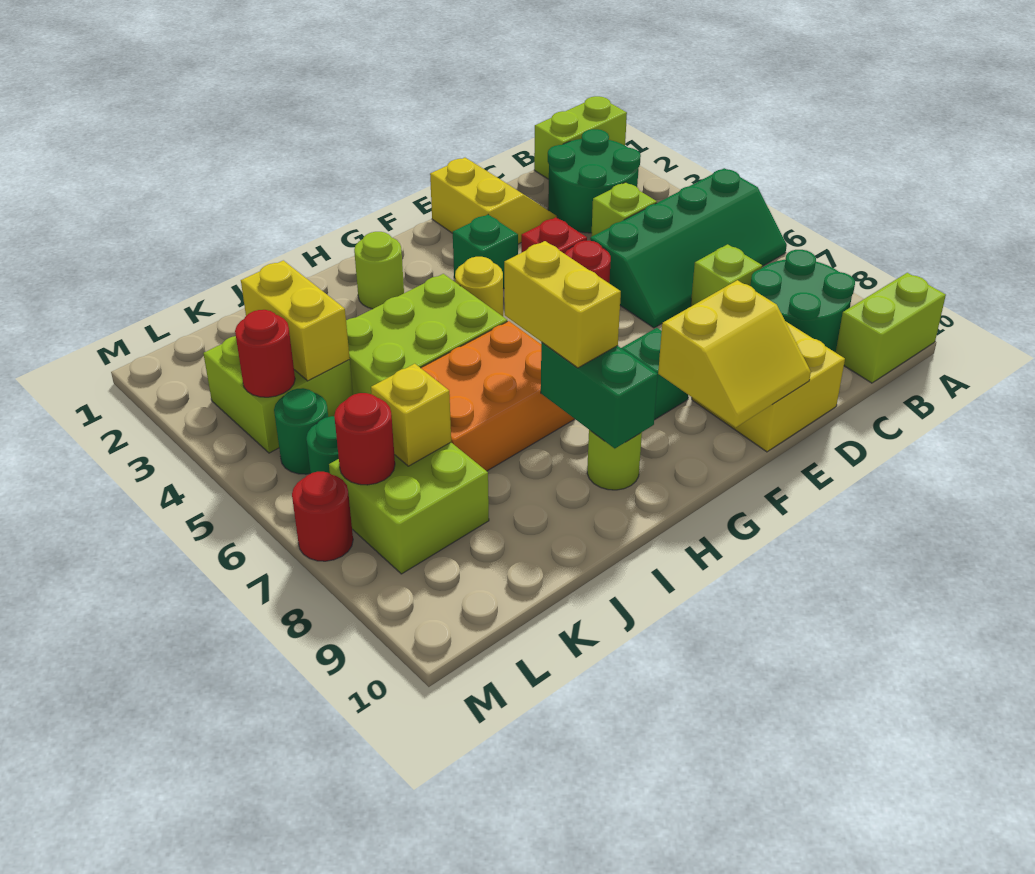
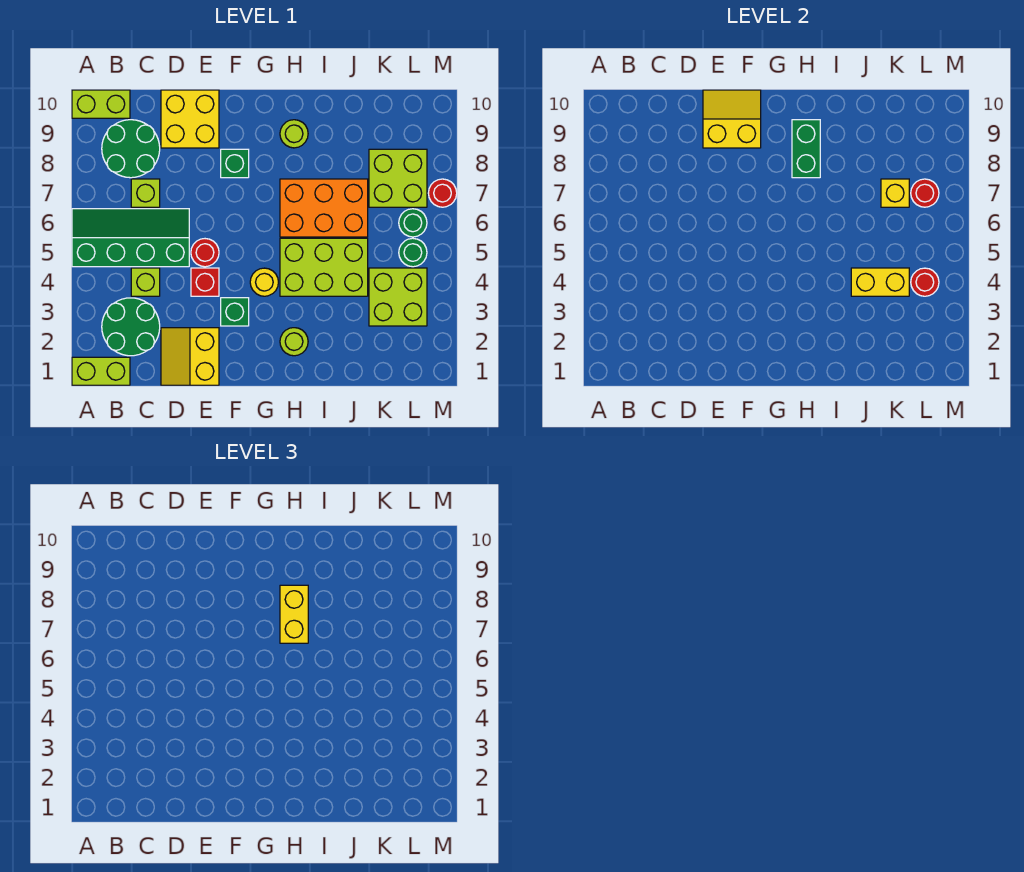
yellow brick K3:K4 level 2 -> yellow brick J4:K4 level 2

